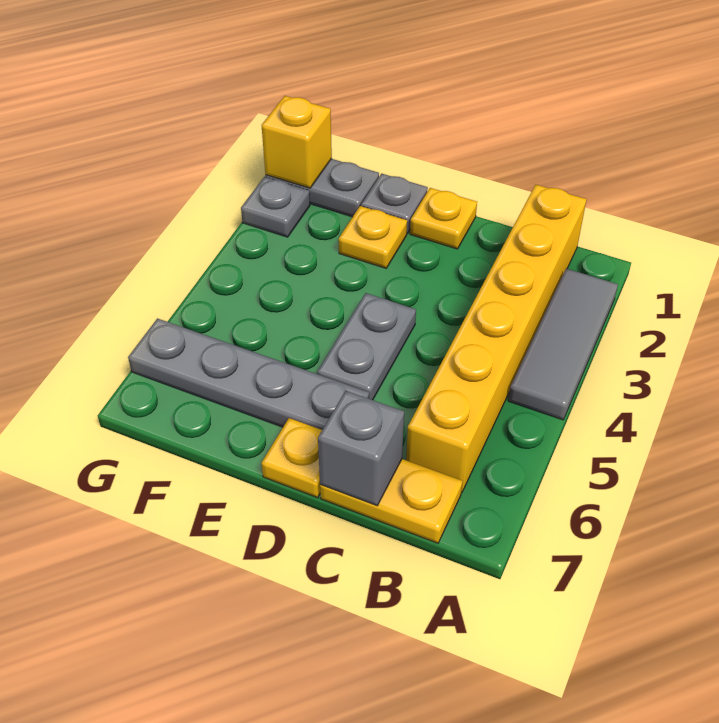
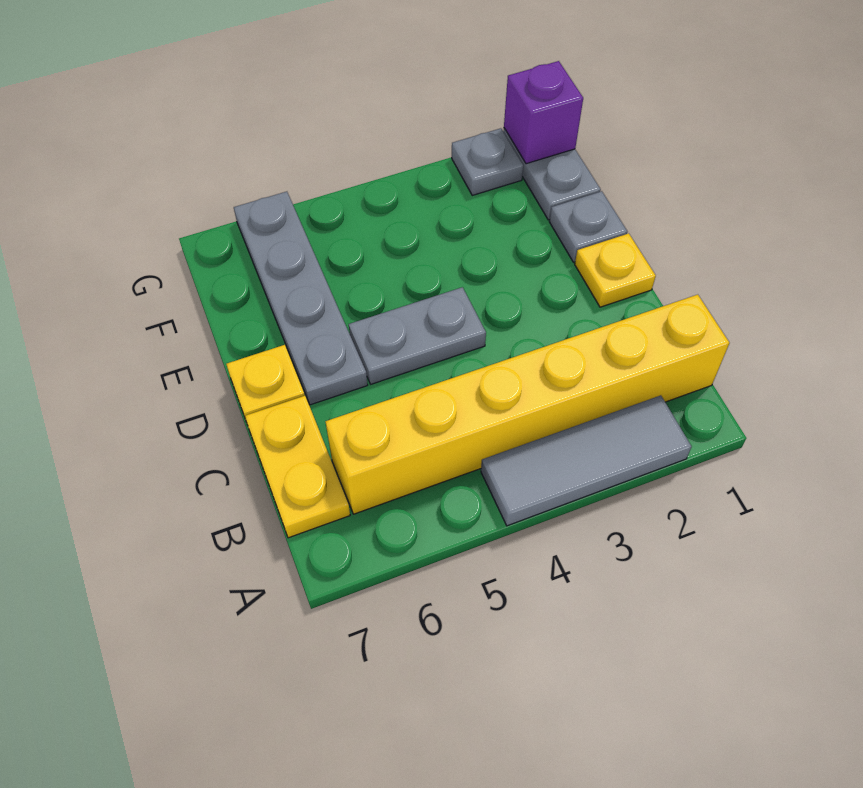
grey brick C7 level 2 -> none
yellow plate E2 level 1 -> none
yellow brick G1 level 2 -> purple brick G1 level 2

